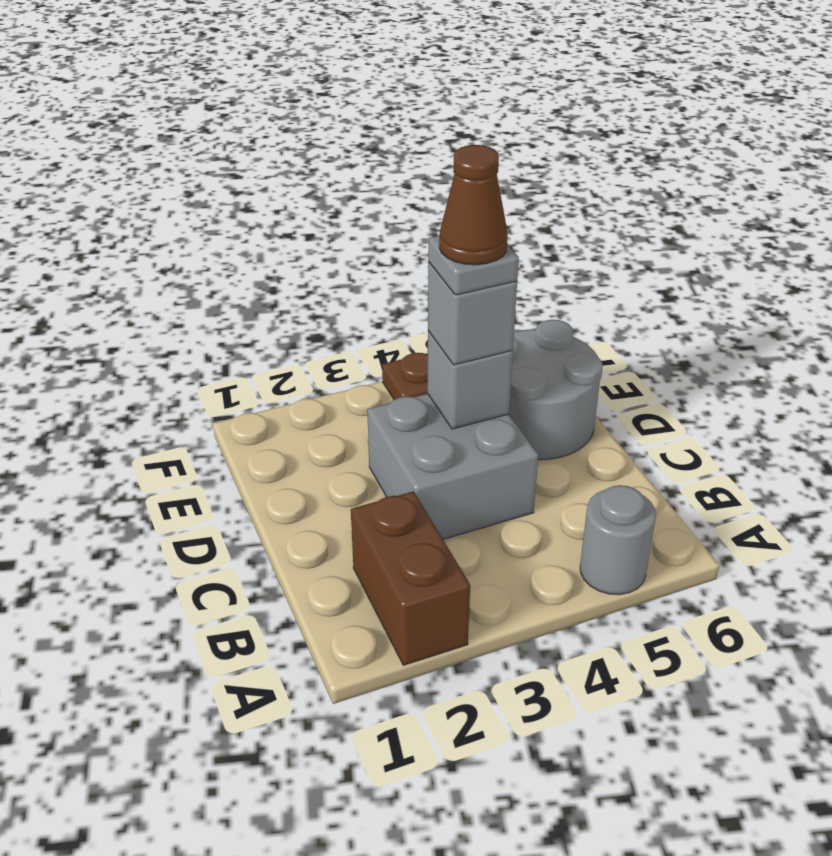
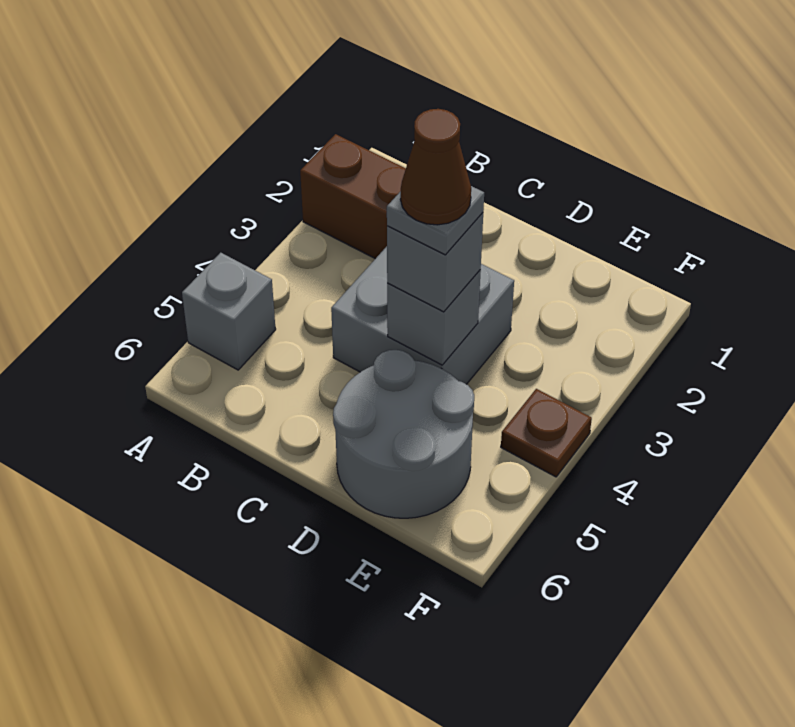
grey round brick A5 level 1 -> grey brick A5 level 1

